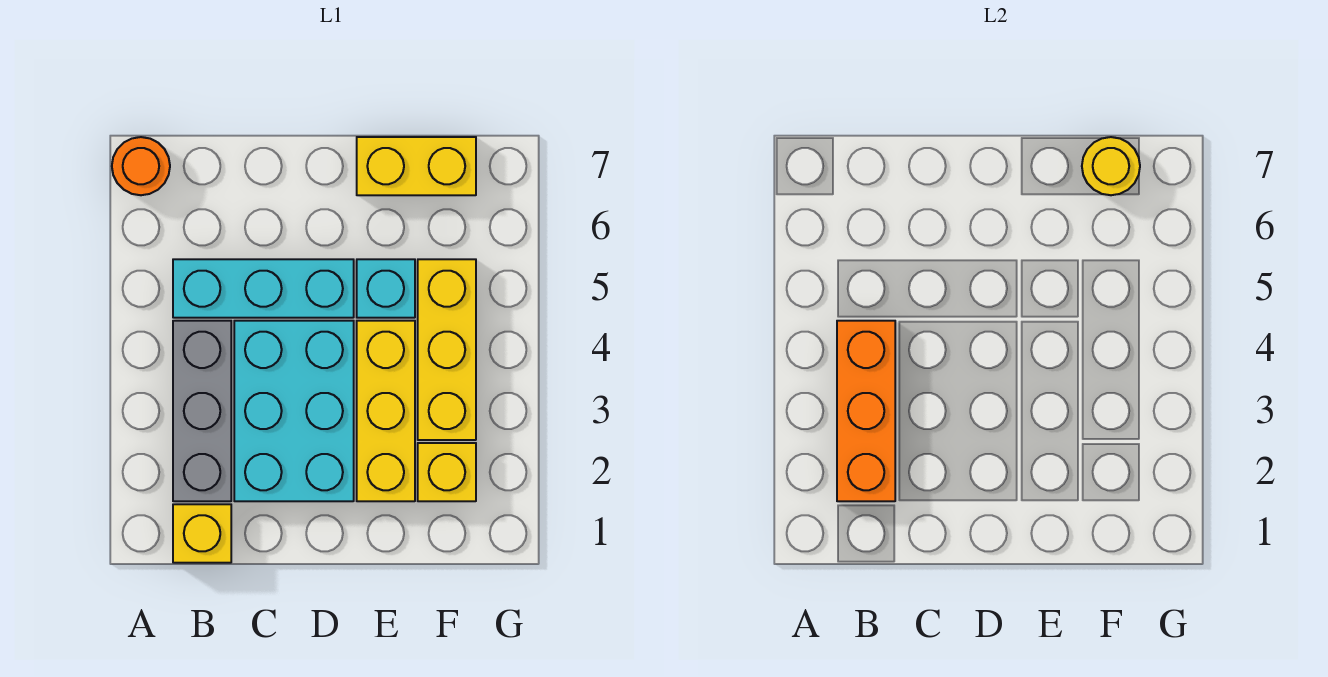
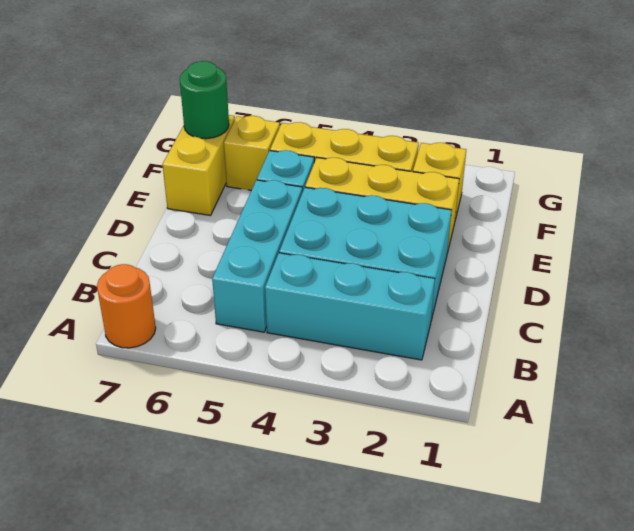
yellow brick B1 level 1 -> yellow brick F6 level 1
grey brick B2:B4 level 1 -> cyan brick B2:B4 level 1
orange brick B2:B4 level 2 -> none
yellow round brick F7 level 2 -> green round brick F7 level 2

